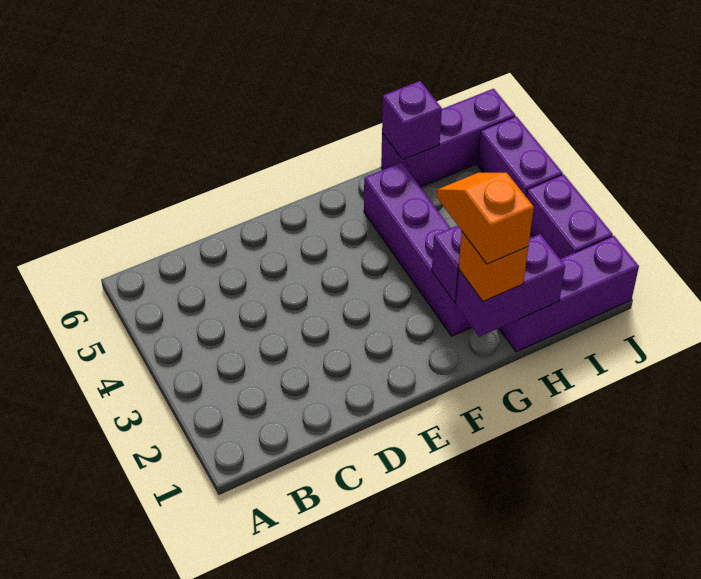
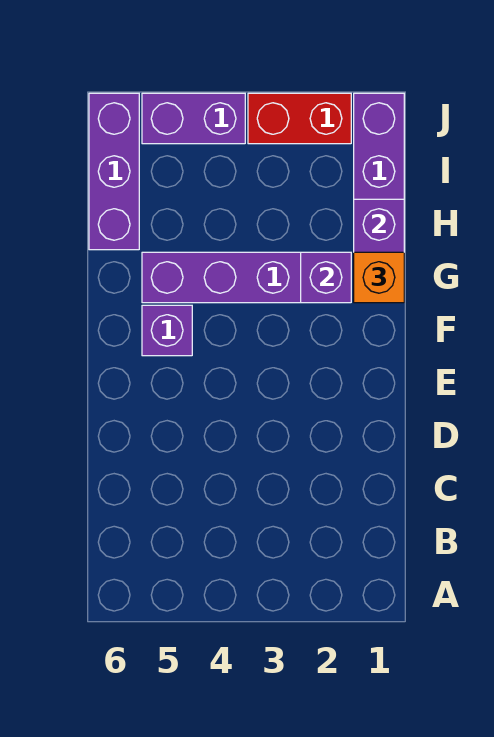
orange slope G1:G2 level 4 top 1 -> none
purple brick H6 level 2 -> purple brick F5 level 1
purple brick J2:J3 level 1 -> red brick J2:J3 level 1

